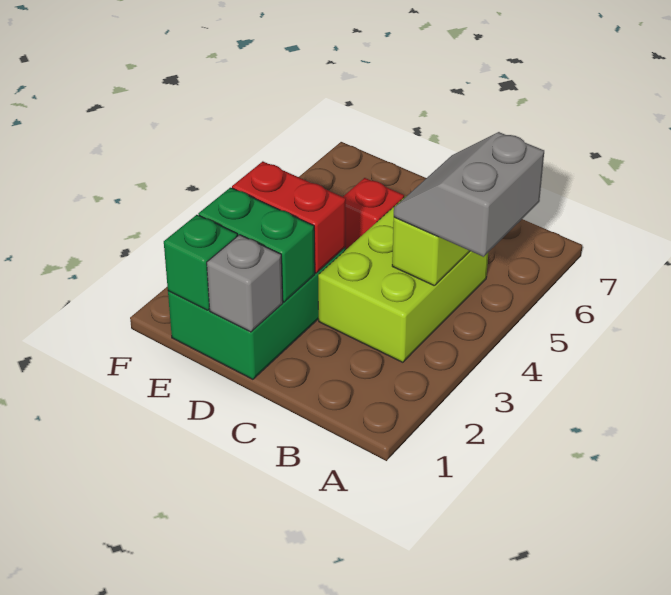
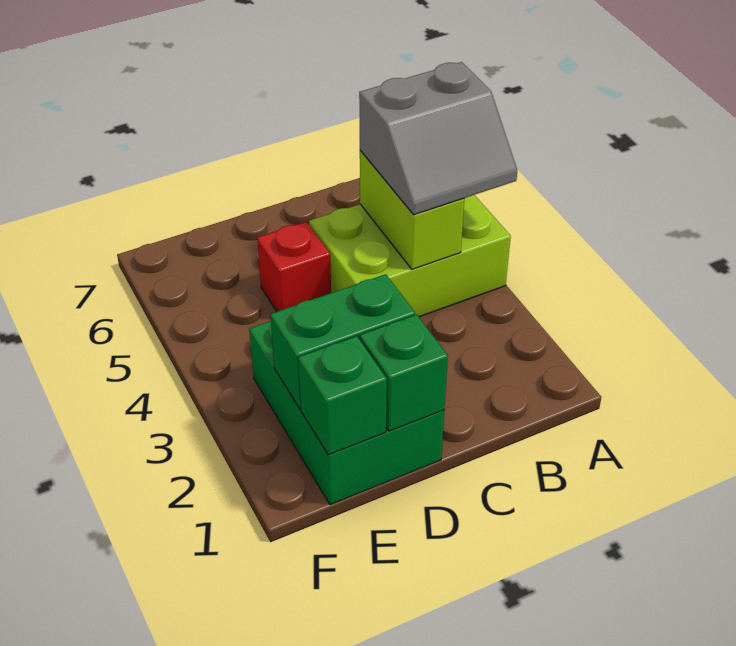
grey slope A4:B5 level 3 top A -> grey slope A4:B5 level 3 top 5
lime brick B3:C5 level 1 -> lime brick A4:C5 level 1
grey brick D1 level 2 -> green brick D1 level 2
red brick D3:E3 level 2 -> none

